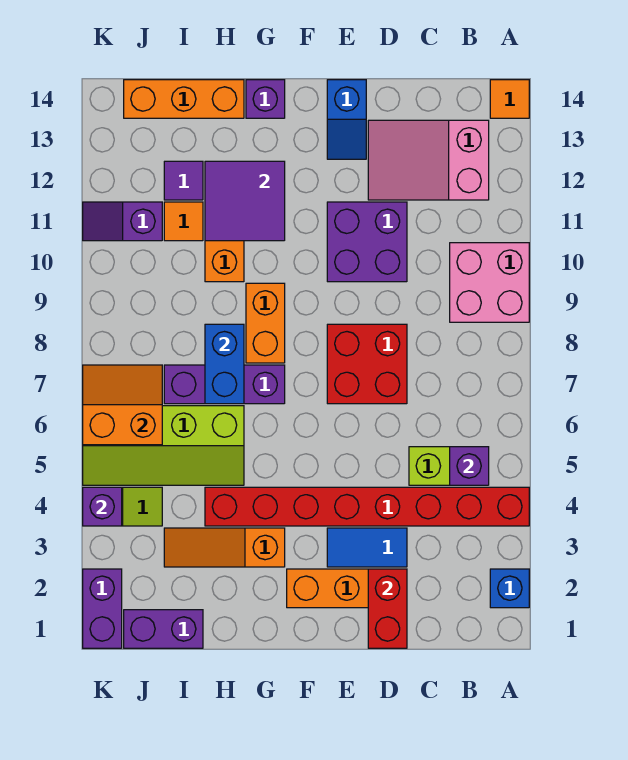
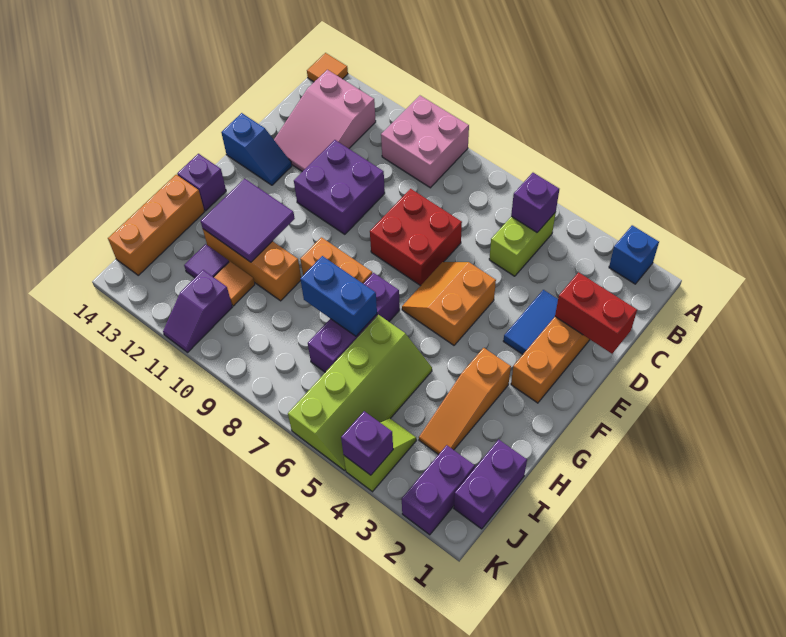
red brick A4:H4 level 1 -> none
orange slope J6:K7 level 2 top 6 -> orange slope E5:F6 level 1 top 5
purple brick K1:K2 level 1 -> purple brick J2:K2 level 1

